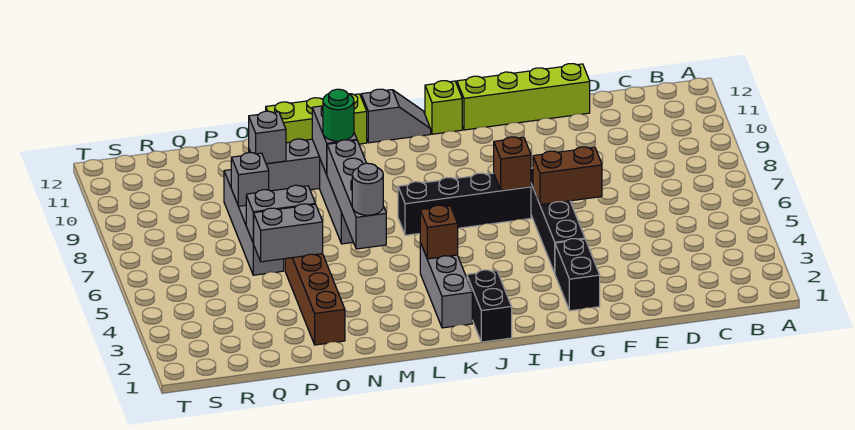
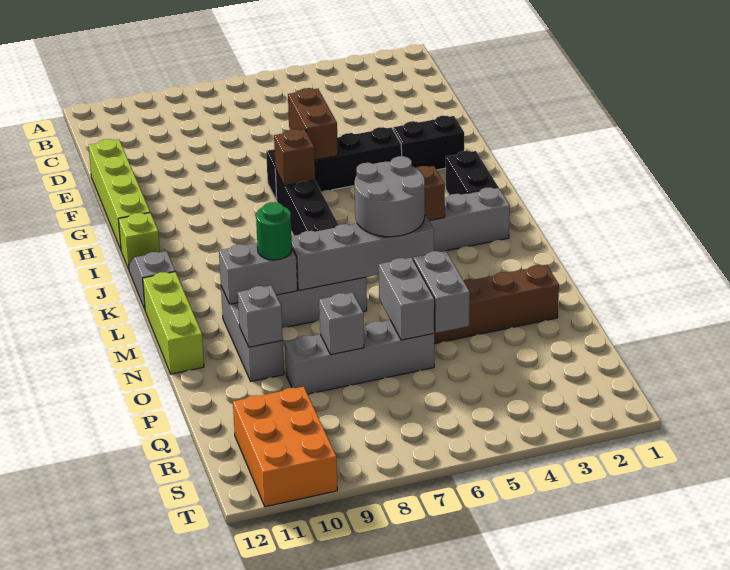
black brick J1:J2 level 1 -> black brick I2:J2 level 1
grey round brick M5 level 3 -> grey round brick L5:M6 level 3
none -> orange brick R10:T11 level 1

